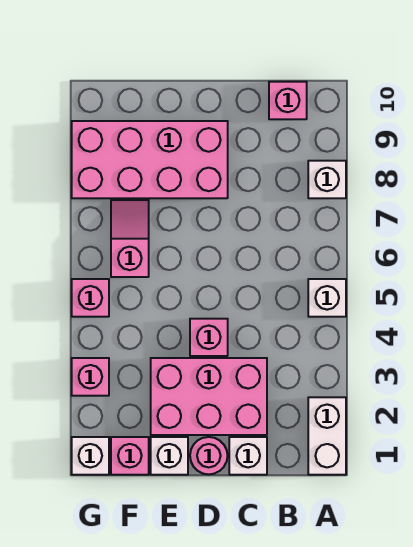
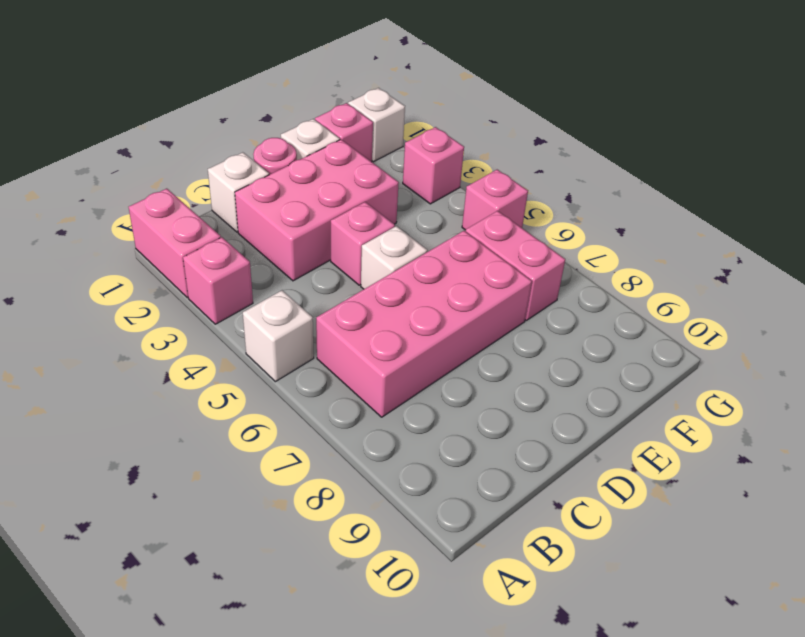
white brick A1:A2 level 1 -> pink brick A1:A2 level 1
white brick A8 level 1 -> white brick D5 level 1
pink brick B10 level 1 -> pink brick A3 level 1
pink brick D8:G9 level 1 -> pink brick B6:E7 level 1
pink slope F6:F7 level 1 top 6 -> pink brick F6:F7 level 1

